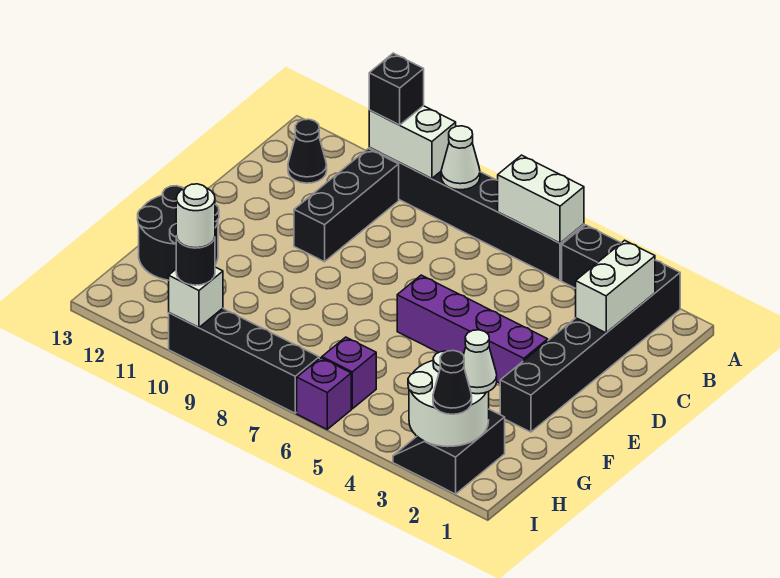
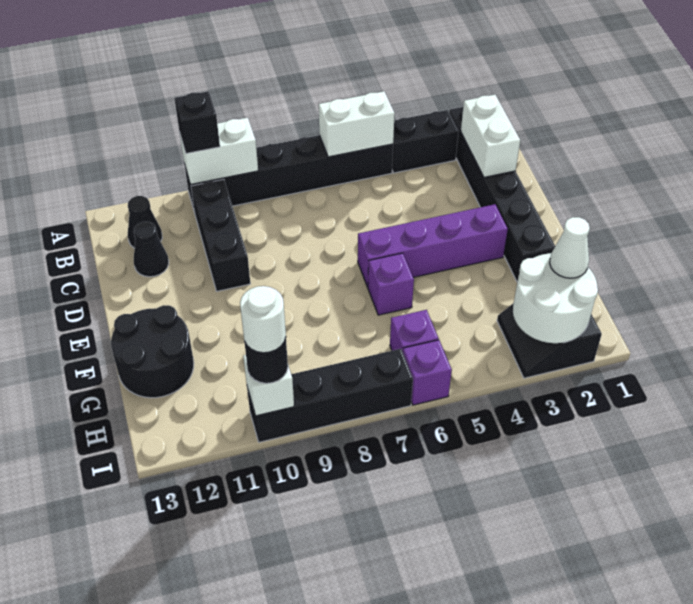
white cone A8 level 2 -> none
none -> purple brick F6 level 1
black cone I2 level 3 -> black cone C12 level 1

